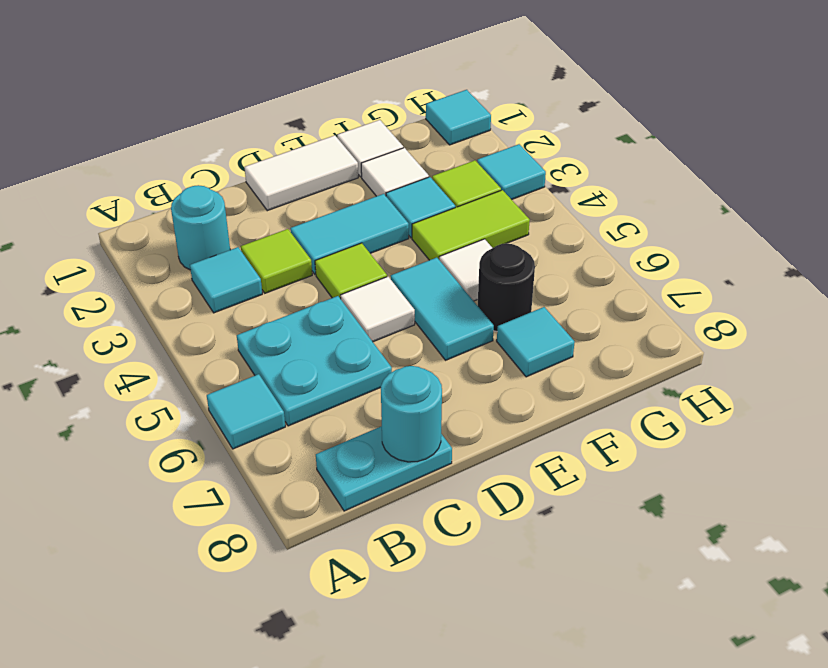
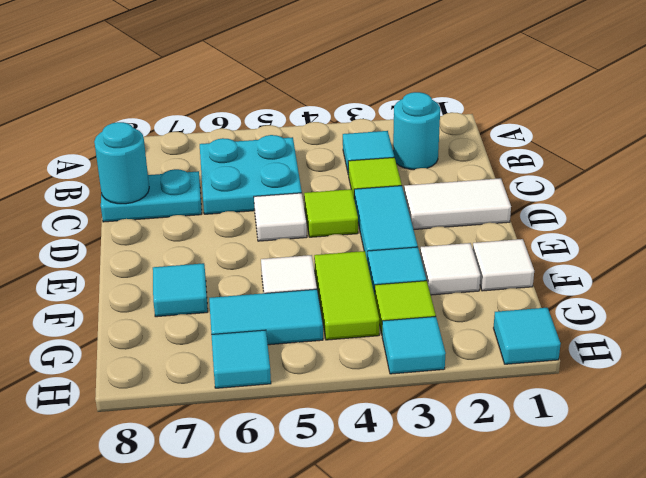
cyan tile A6 level 1 -> cyan tile H6 level 1
cyan plate B8:C8 level 1 -> cyan plate C7:C8 level 1
white tile D1:E1 level 1 -> white tile D1:D2 level 1
cyan tile E5:E6 level 1 -> cyan tile G5:G6 level 1
black round brick F6 level 1 -> none

